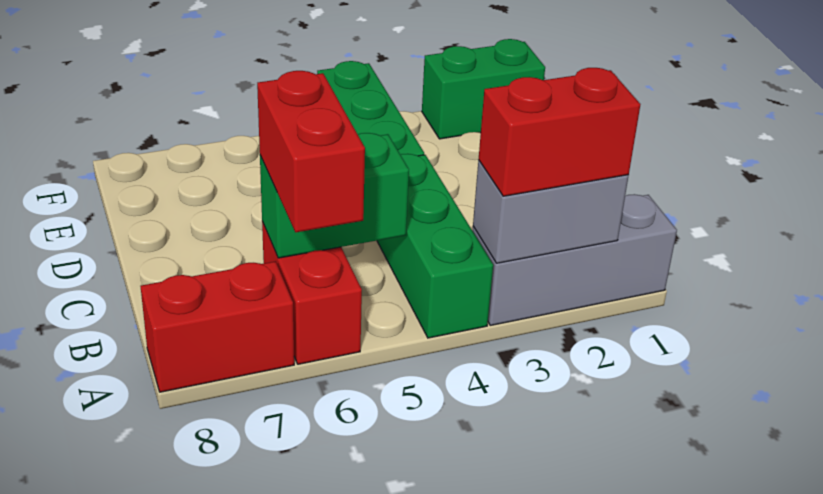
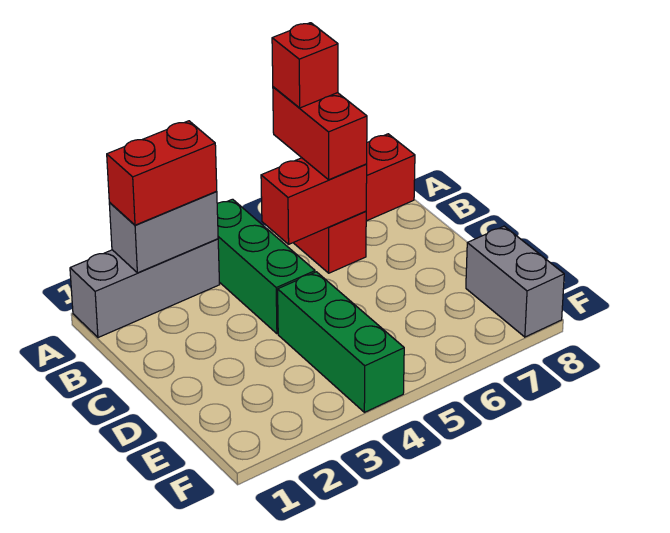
none -> red brick A6 level 4
green brick B5:B6 level 2 -> red brick B5:B6 level 2
none -> grey brick E8:F8 level 1
green brick F1:F2 level 1 -> none

